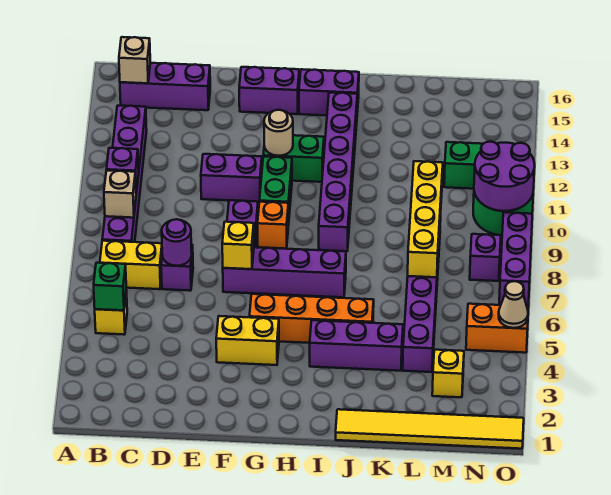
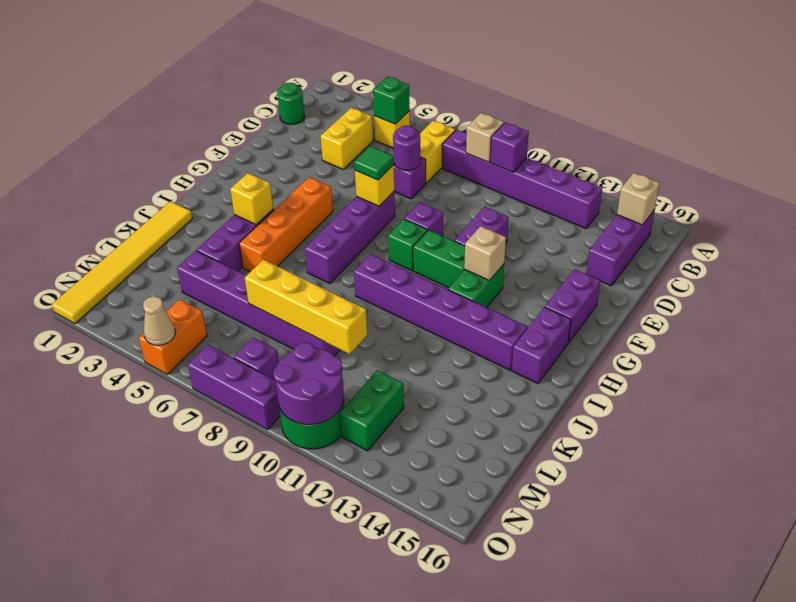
none -> green round brick C1 level 1
yellow brick F4:G4 level 1 -> yellow brick C4:D4 level 1
none -> green tile F7 level 3
orange brick G9 level 1 -> green brick G9 level 1
tan round brick G12 level 2 -> tan brick G12 level 2
yellow brick M3 level 1 -> yellow brick I4 level 2

